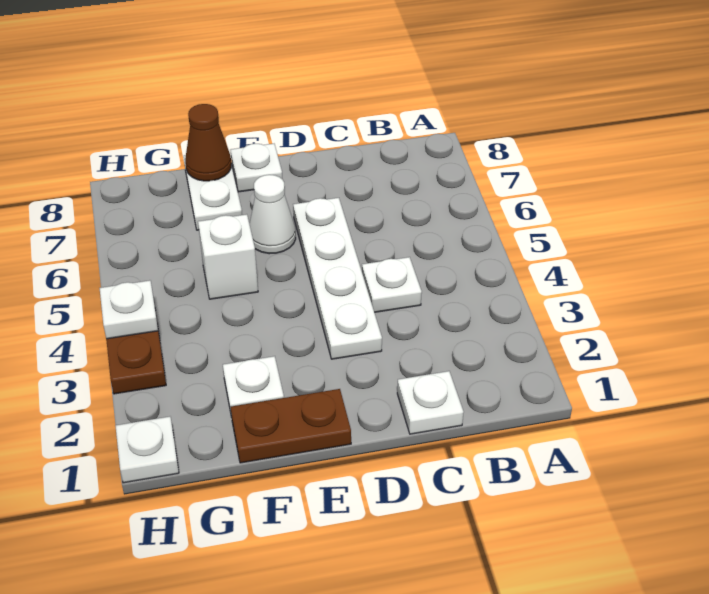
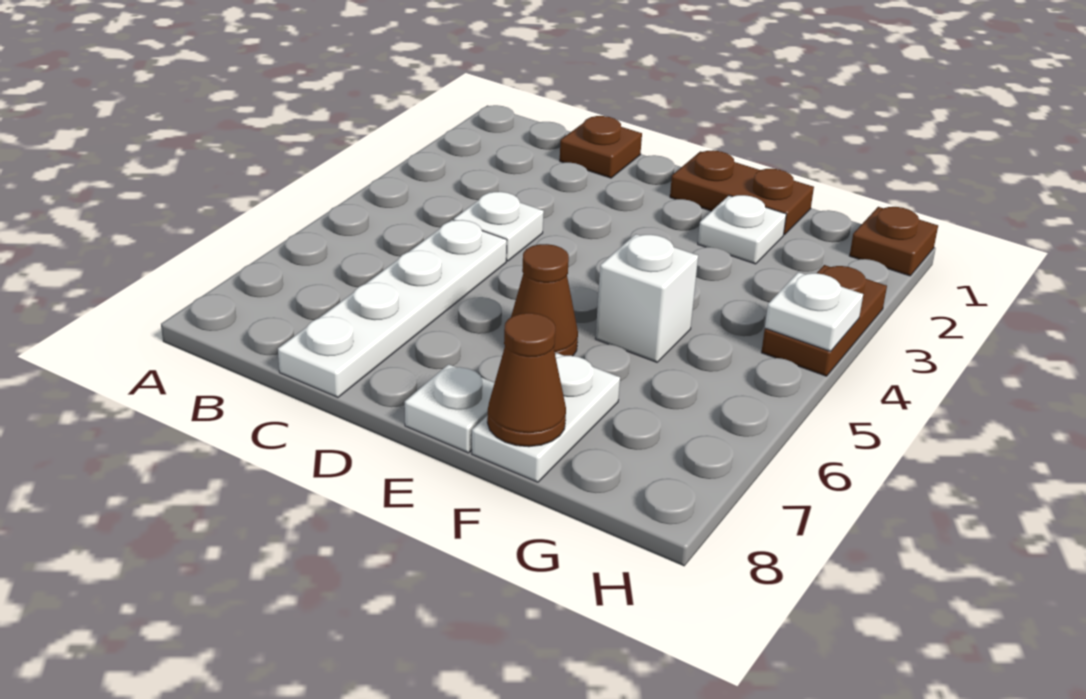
white plate C1 level 1 -> brown plate C1 level 1
white plate D3:D6 level 1 -> white plate C5:C8 level 1
white cone E6 level 1 -> brown cone E6 level 1
white plate H1 level 1 -> brown plate H1 level 1

